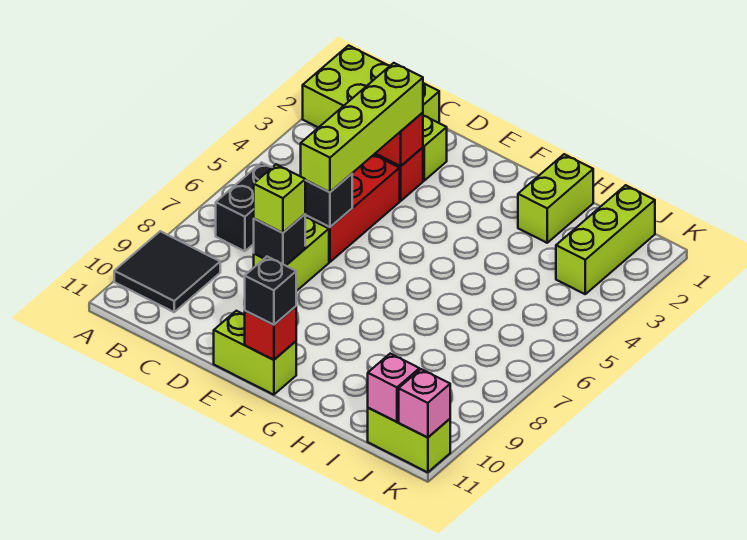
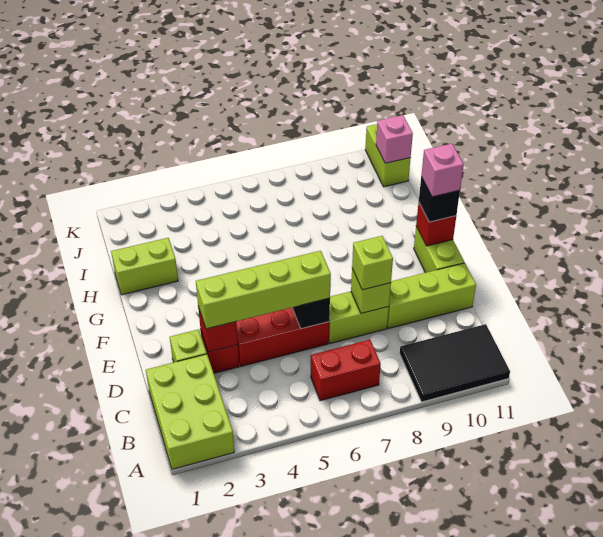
black tile A9:B10 level 1 -> black tile A9:B11 level 1
black brick B6:B7 level 1 -> red brick B6:B7 level 1
black brick D8 level 2 -> lime brick D8 level 2
lime brick J1:J3 level 1 -> lime brick D9:D11 level 1
pink brick K11 level 2 -> pink brick F11 level 4

